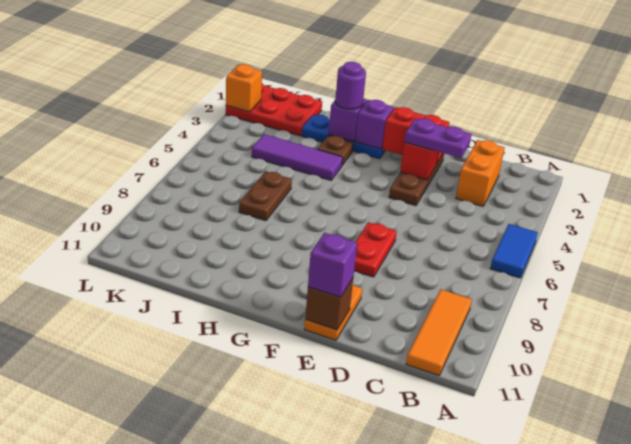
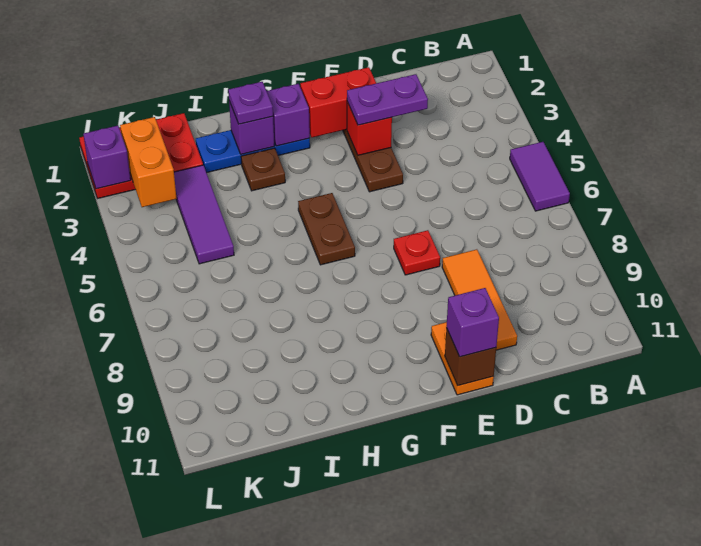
blue tile A5:A6 level 1 -> purple tile A5:A6 level 1
orange tile B9:B11 level 1 -> orange tile D8:D10 level 1
orange brick C2:C3 level 1 -> orange brick K2:K3 level 2
red plate E7:E8 level 1 -> red plate E7 level 1
purple round brick H2 level 3 -> purple plate H2 level 3
purple tile H4:J4 level 1 -> purple tile J3:J5 level 1
brown plate I6:I7 level 1 -> brown plate G5:G6 level 1
orange brick L2 level 2 -> purple brick L2 level 2

